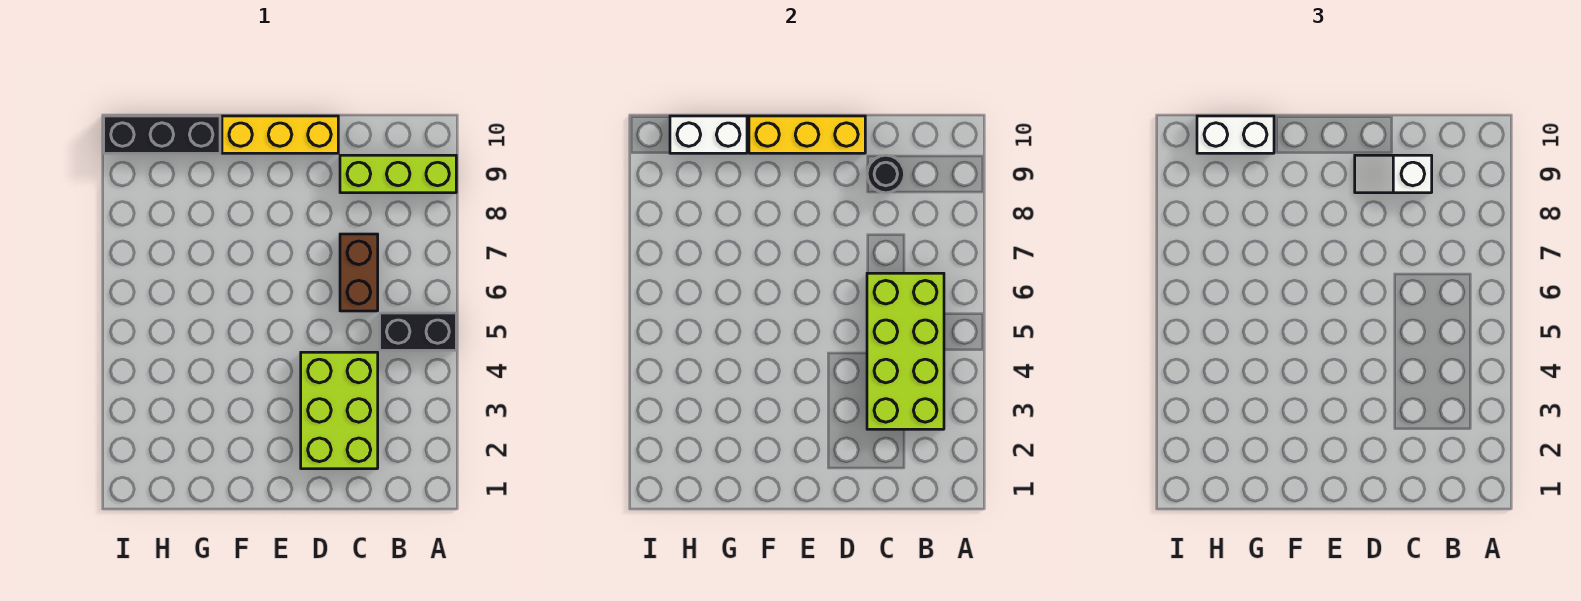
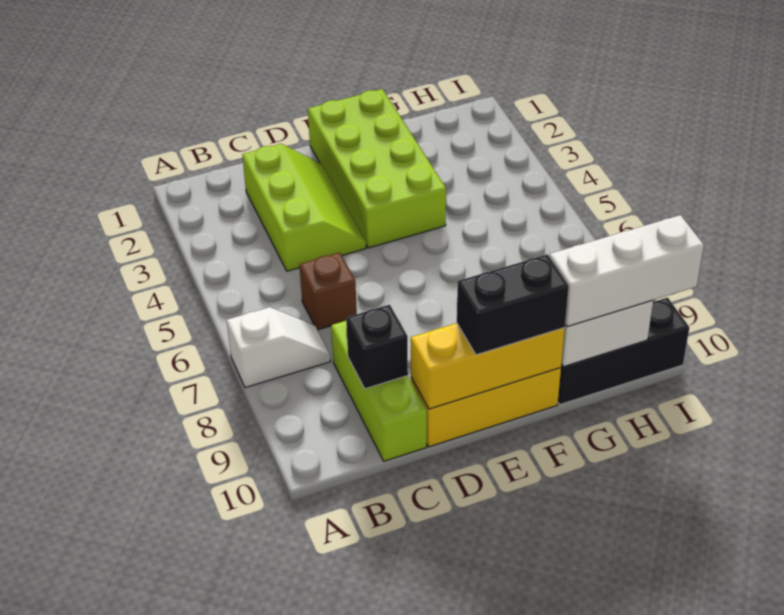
black brick A5:B5 level 1 -> black brick E10:F10 level 3
lime brick A9:C9 level 1 -> lime brick C8:C10 level 1
lime brick B3:C6 level 2 -> lime brick E1:F4 level 1
lime brick C2:D4 level 1 -> lime slope C2:D4 level 1 top C
brown brick C6:C7 level 1 -> brown brick C6 level 1
black round brick C9 level 2 -> black brick C9 level 2
white slope C9:D9 level 3 top C -> white slope A7:B7 level 1 top A
white brick G10:H10 level 3 -> white brick G10:I10 level 3

